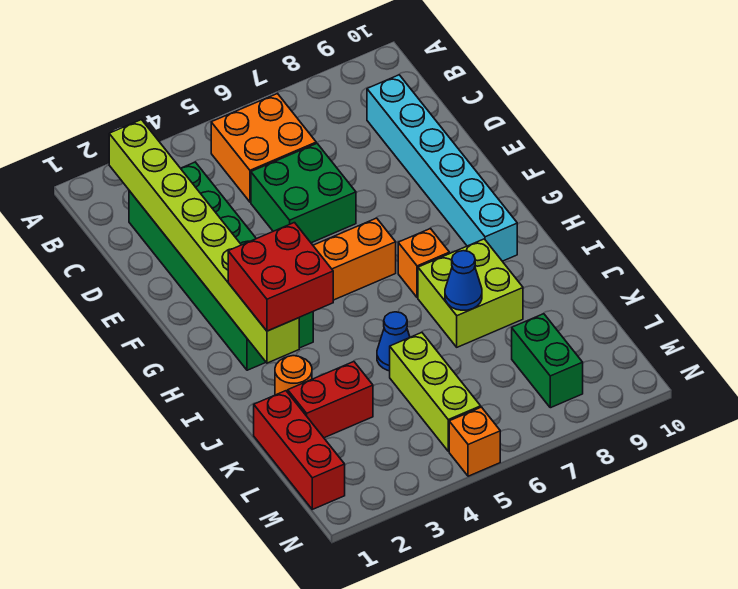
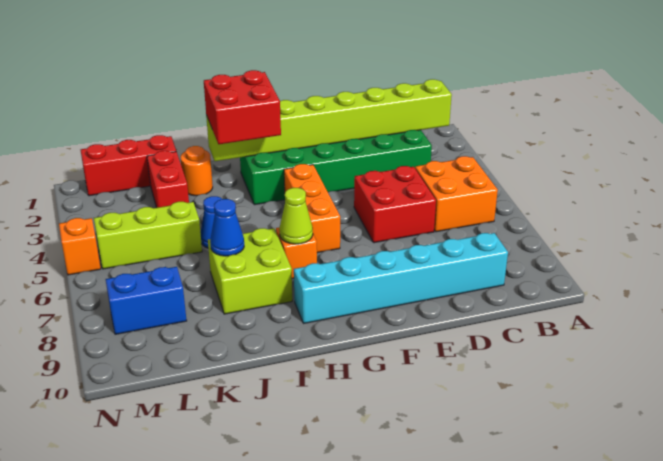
green brick D5:E6 level 1 -> red brick D5:E6 level 1
none -> lime cone H7 level 2
green brick L8:M8 level 1 -> blue brick L8:M8 level 1

